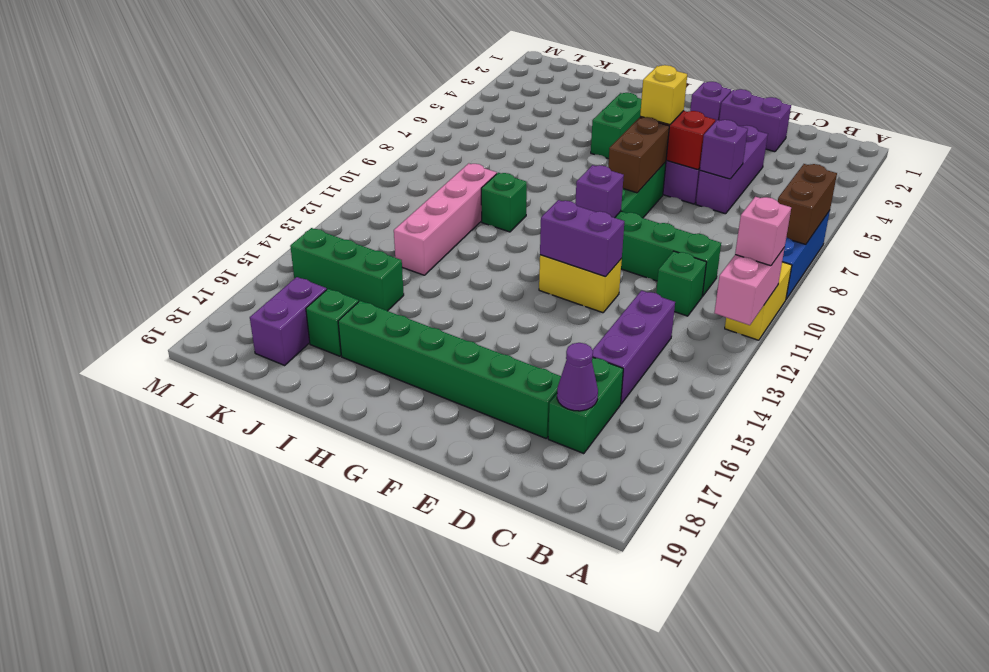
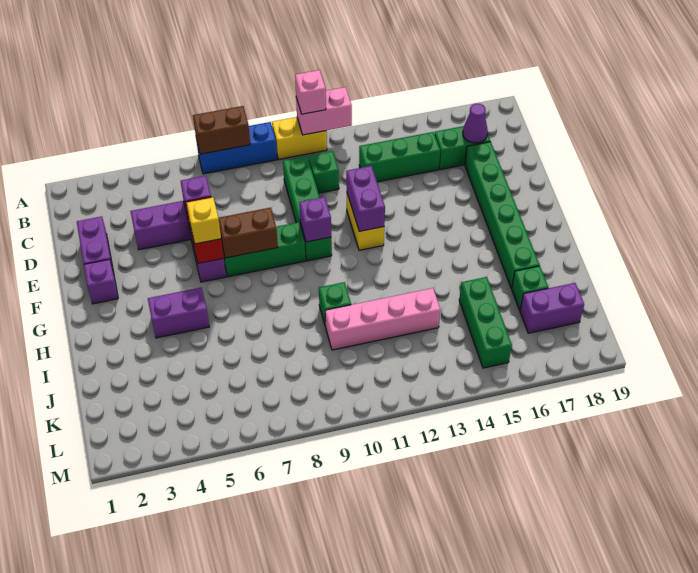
purple brick C13:C15 level 1 -> green brick C13:C15 level 1
green brick H4:H5 level 1 -> purple brick H4:H5 level 1

